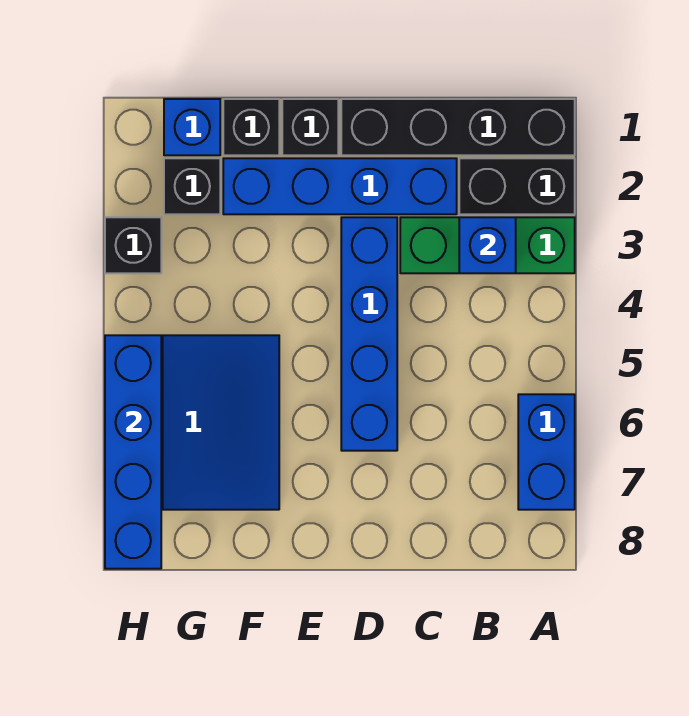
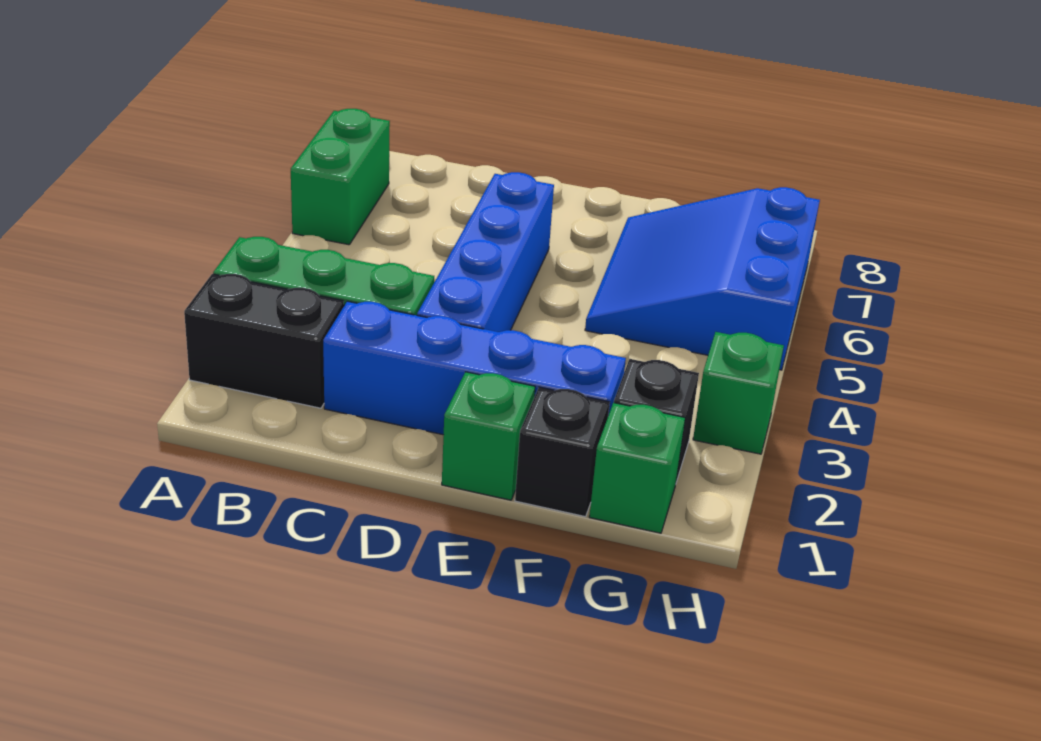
black brick A1:D1 level 1 -> none
blue brick A6:A7 level 1 -> green brick A6:A7 level 1
blue brick B3 level 2 -> none
black brick E1 level 1 -> green brick E1 level 1
blue brick G1 level 1 -> green brick G1 level 1
black brick H3 level 1 -> green brick H3 level 1
blue brick H5:H8 level 2 -> none

